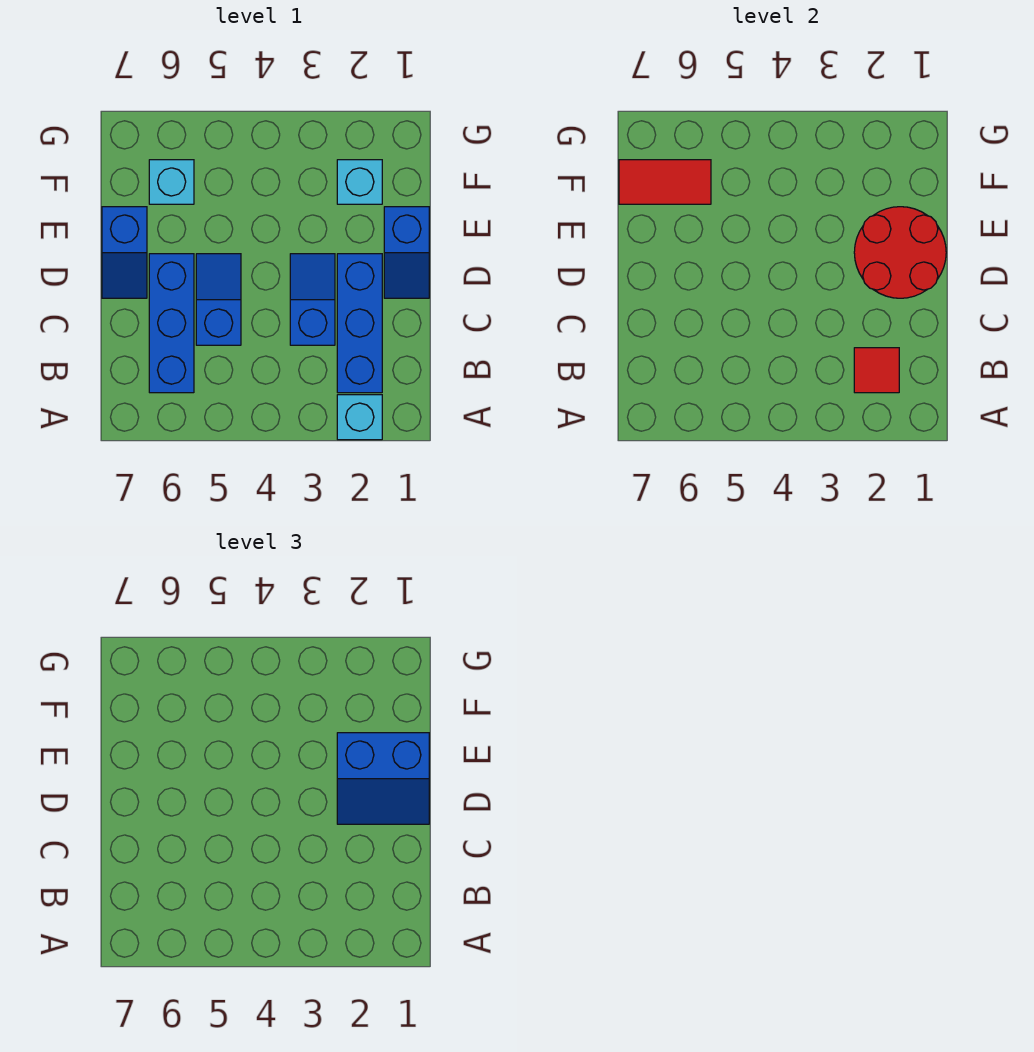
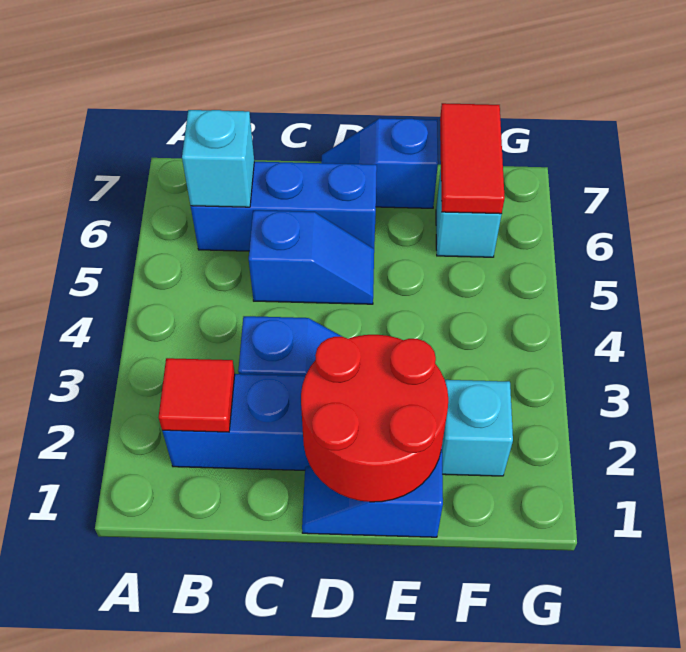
cyan brick A2 level 1 -> cyan brick B6 level 2
blue slope D1:E2 level 3 top E -> none

